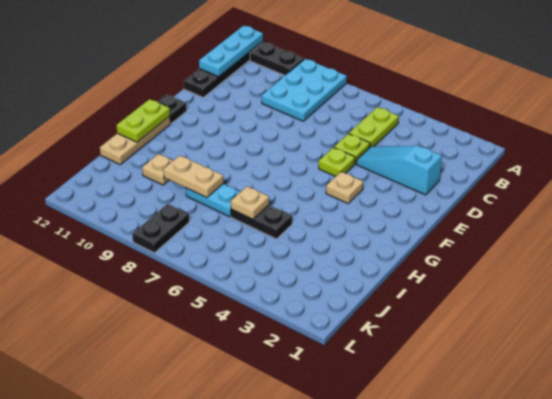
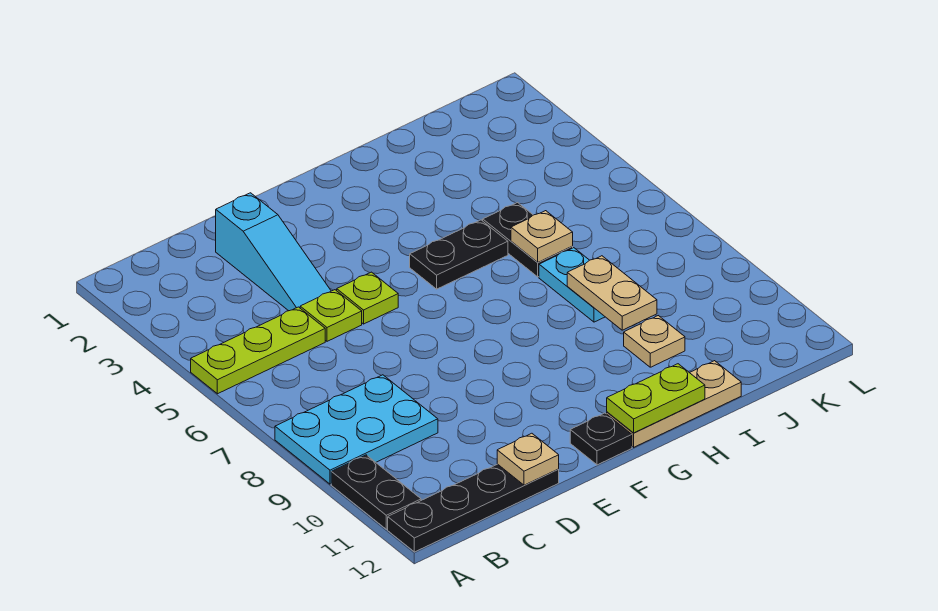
cyan plate A12:C12 level 2 -> none
lime plate B5:C5 level 1 -> lime plate A5:C5 level 1
tan plate F4 level 1 -> tan plate D12 level 2
black plate K8:L8 level 1 -> black plate G5:H5 level 1

